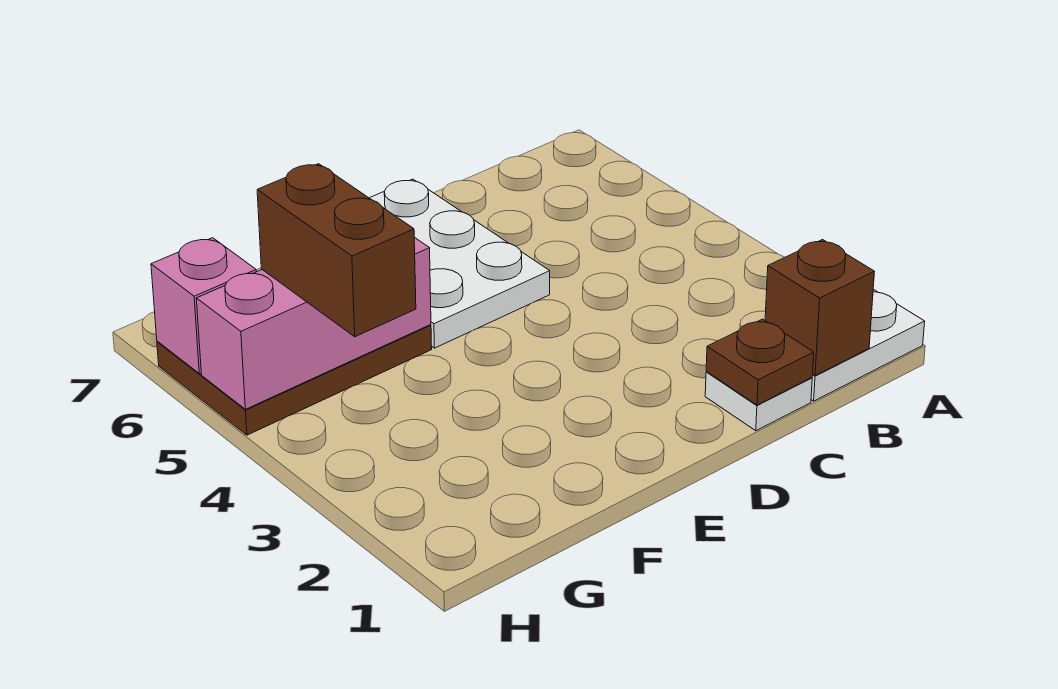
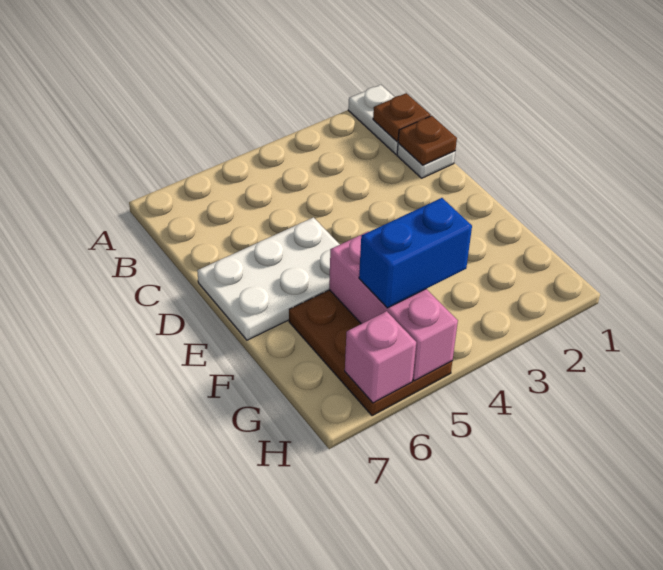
brown brick B1 level 2 -> brown plate B1 level 2
brown brick G4:G5 level 3 -> blue brick G4:G5 level 3

